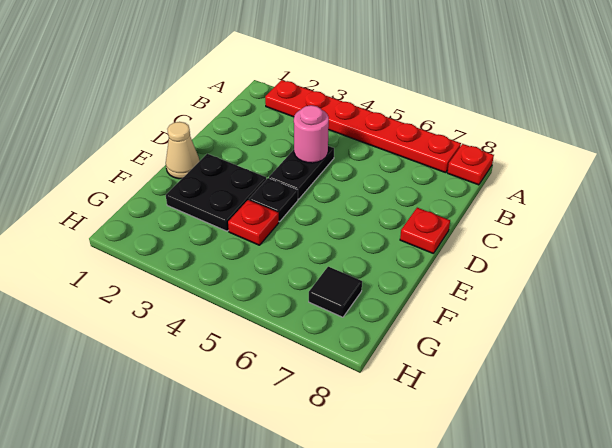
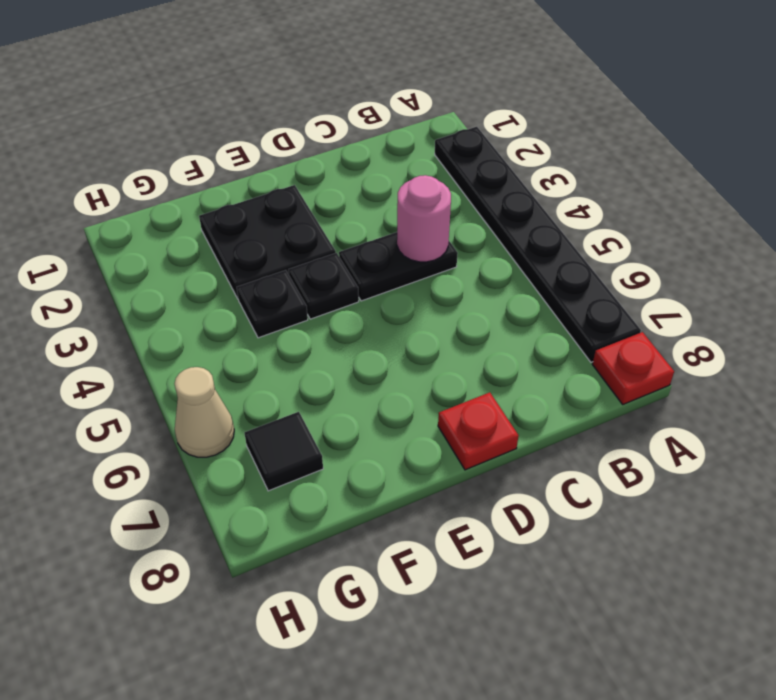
red plate A2:A7 level 1 -> black plate A2:A7 level 1
tan cone E1 level 1 -> tan cone H6 level 1
red plate F4 level 1 -> black plate F4 level 1

